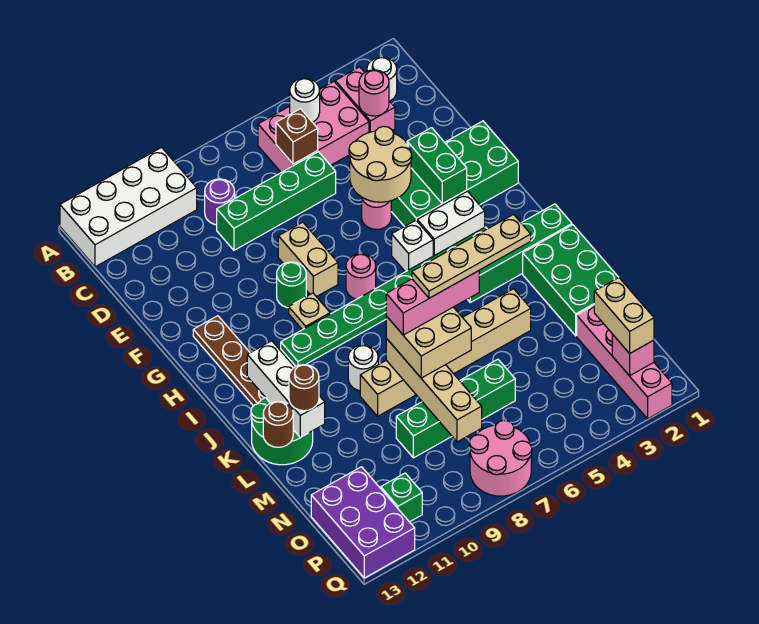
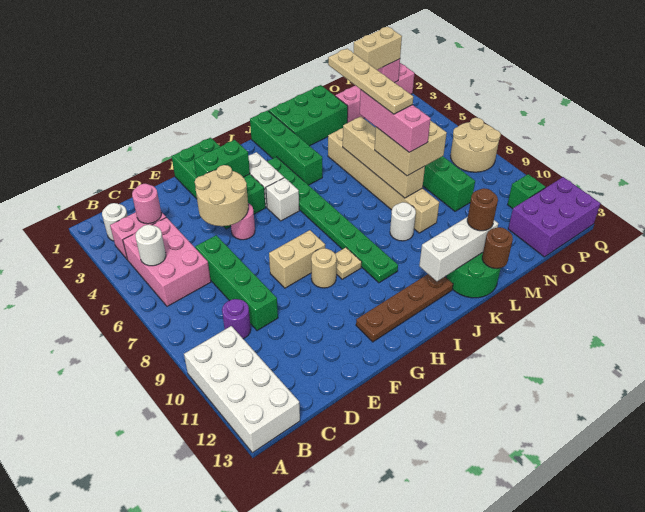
brown brick C6 level 2 -> none
green round brick G9 level 1 -> tan round brick G9 level 1
pink round brick H7 level 1 -> none
tan brick L8:O8 level 2 -> tan brick L5:L8 level 2
pink round brick P7:Q8 level 1 -> tan round brick P7:Q8 level 1

